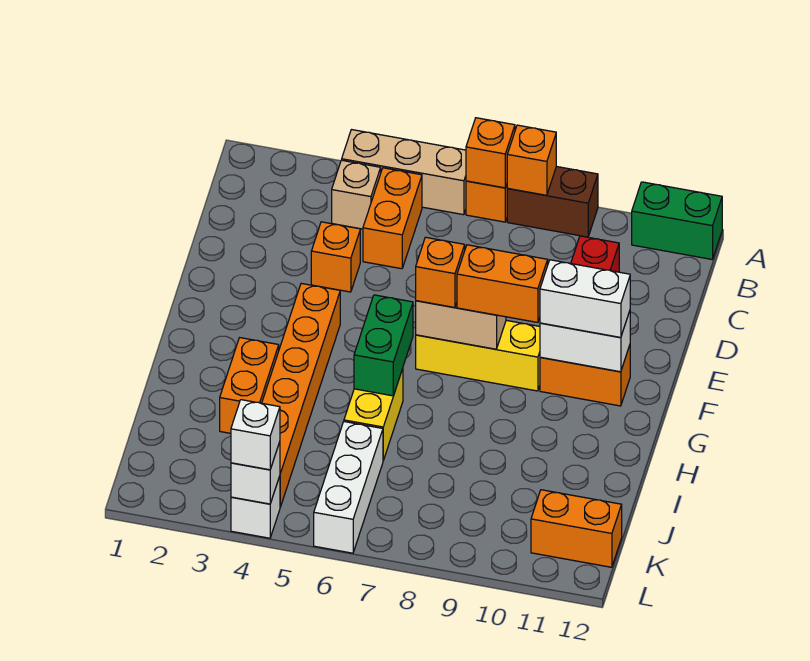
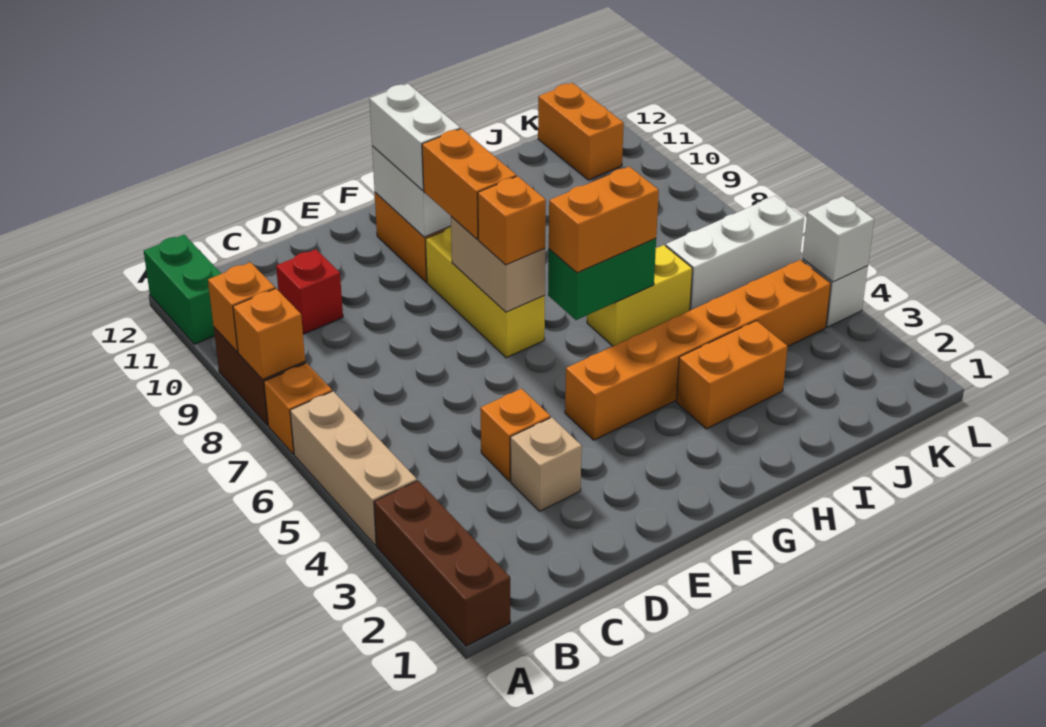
none -> brown brick A1:A3 level 1
orange brick A7 level 2 -> orange brick A9 level 2
tan brick B4 level 1 -> tan brick D3 level 1
orange brick B5:C5 level 1 -> orange brick G6:H6 level 3
white brick L4 level 3 -> none

